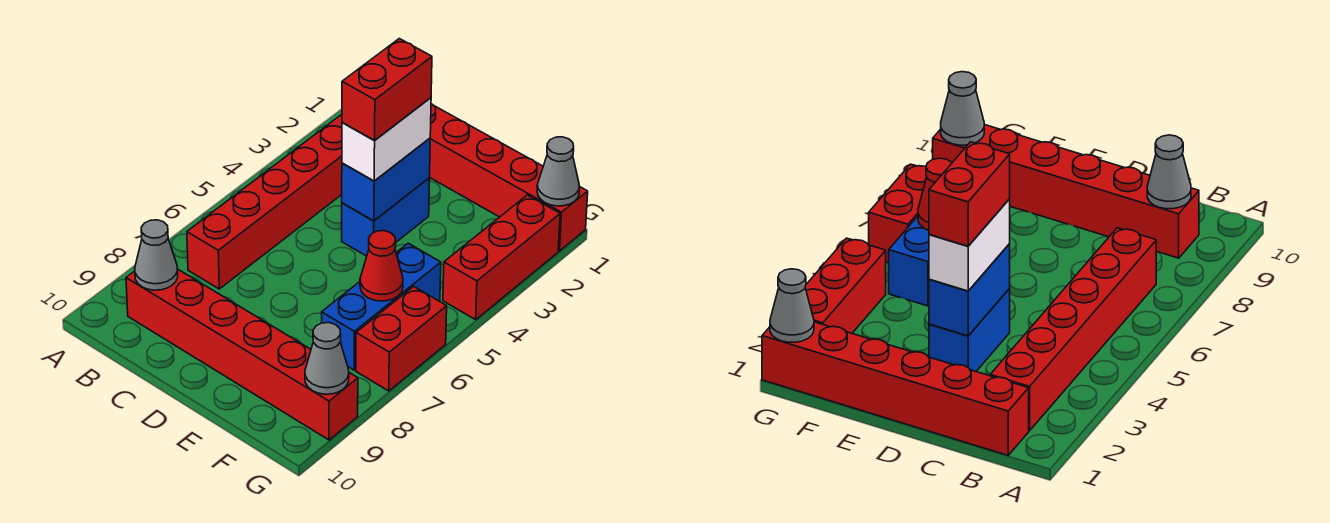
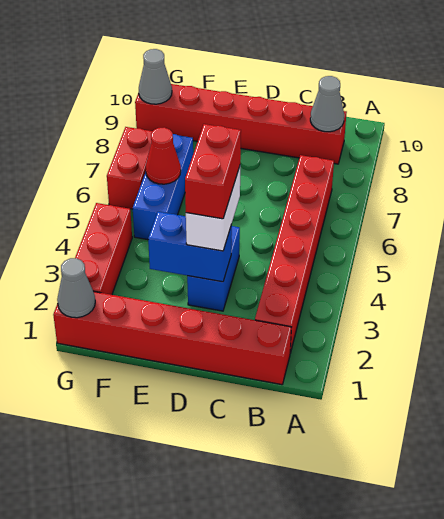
blue brick D3:D4 level 2 -> blue brick D3:E3 level 2

